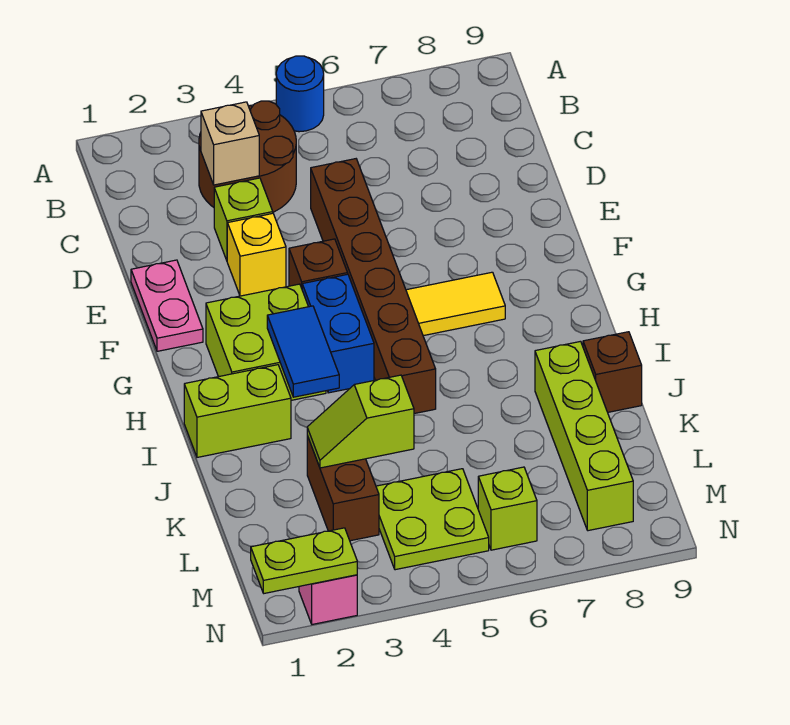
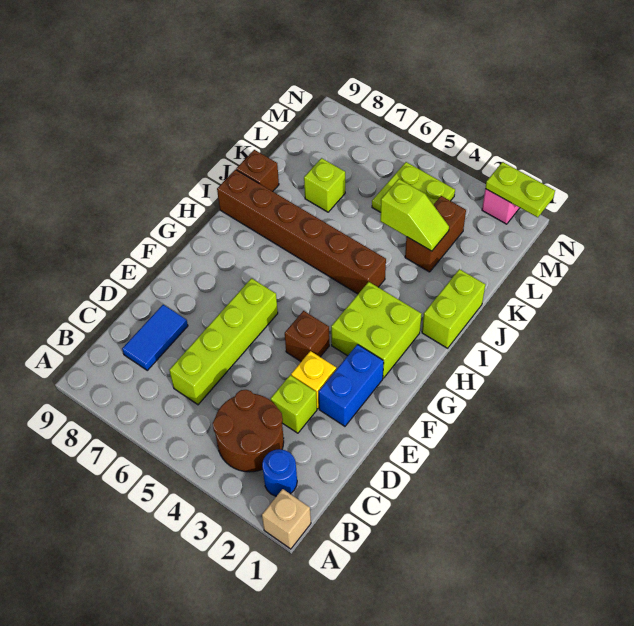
blue round brick A5 level 1 -> blue round brick B2 level 1
tan brick C3 level 2 -> tan brick A1 level 1
brown brick D5:I5 level 1 -> brown brick I4:I9 level 1
pink plate E1:F1 level 1 -> none
blue brick G4:H4 level 1 -> blue brick E2:F2 level 1
yellow tile G6:G7 level 1 -> none
blue tile H3:I3 level 2 -> blue tile C8:D8 level 1
lime brick I1:I2 level 1 -> lime brick I1:J1 level 1
lime brick J8:M8 level 1 -> lime brick C6:F6 level 1
lime brick M6 level 1 -> lime brick K7 level 1

